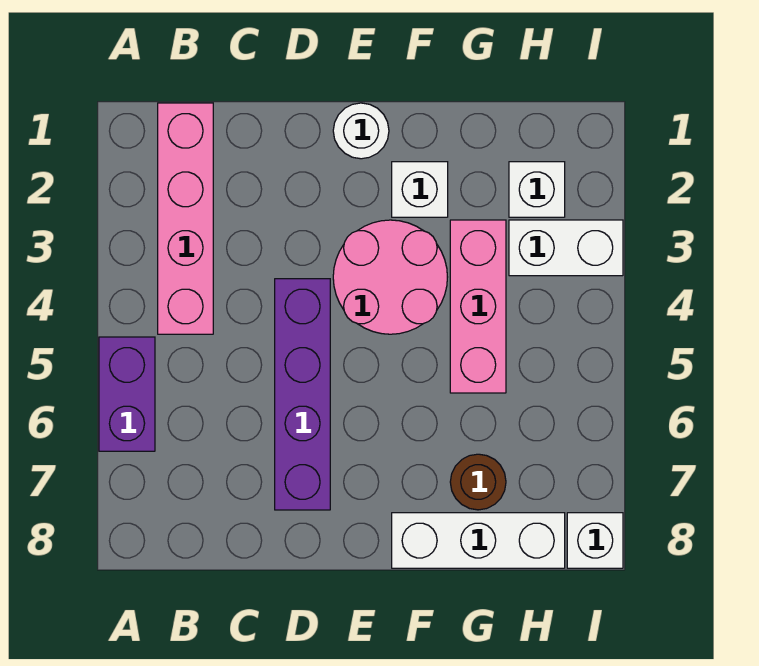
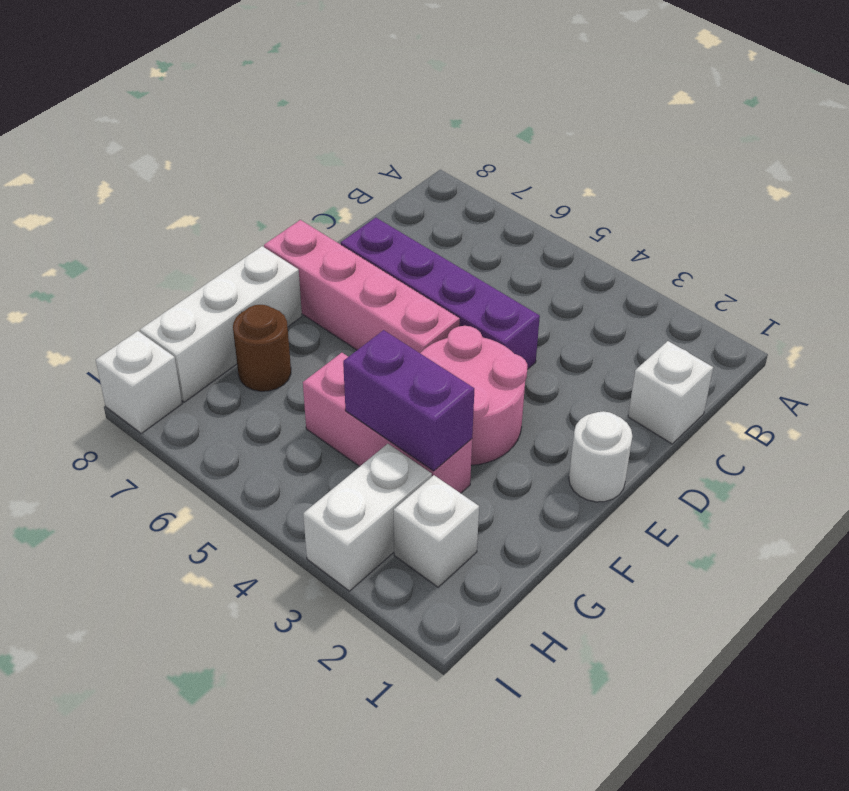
purple brick A5:A6 level 1 -> purple brick G3:G4 level 2
pink brick B1:B4 level 1 -> pink brick E5:E8 level 1
white brick F2 level 1 -> white brick C1 level 1

